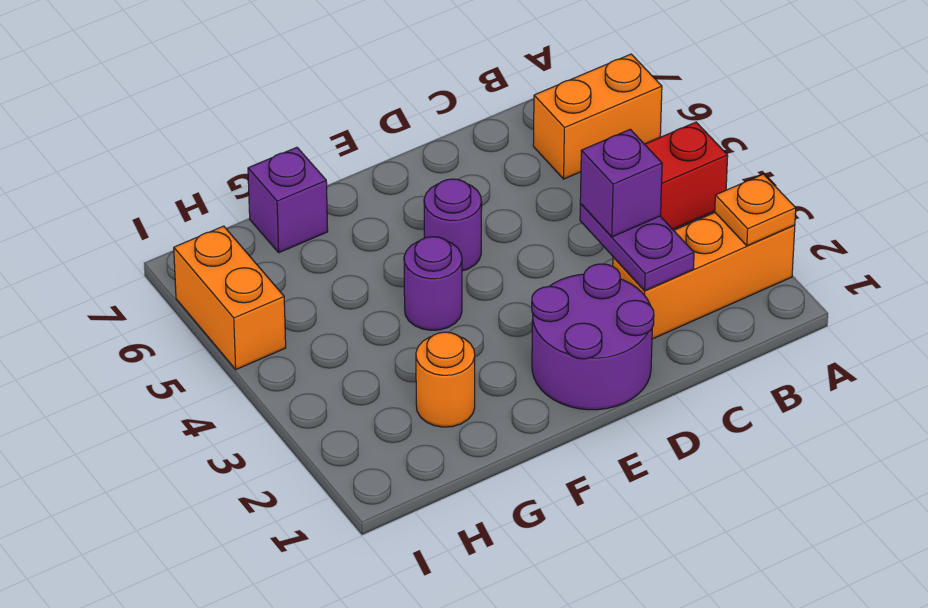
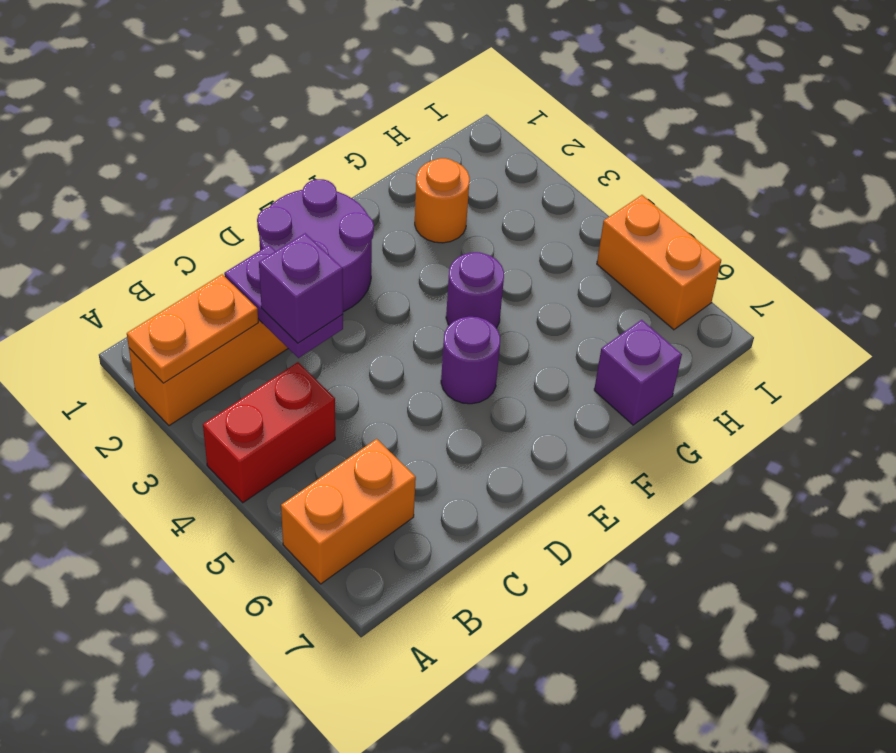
orange plate A2 level 2 -> orange plate A2:B2 level 2

